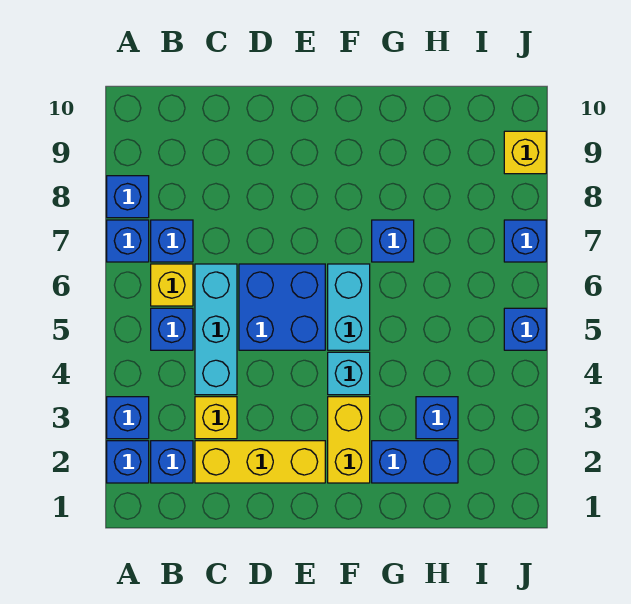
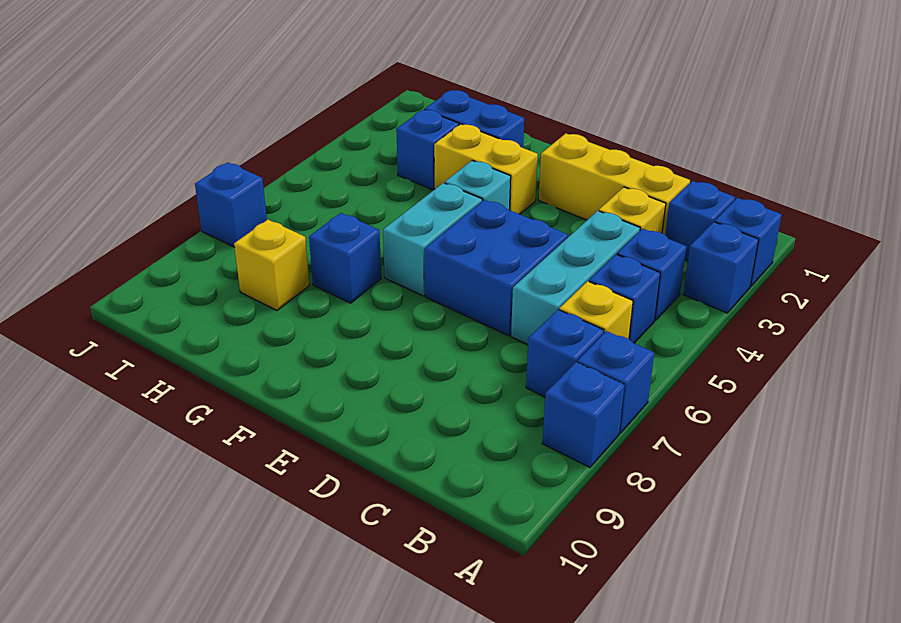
yellow brick F2:F3 level 1 -> yellow brick F3:G3 level 1
blue brick J5 level 1 -> blue brick B4 level 1
yellow brick J9 level 1 -> yellow brick H8 level 1

